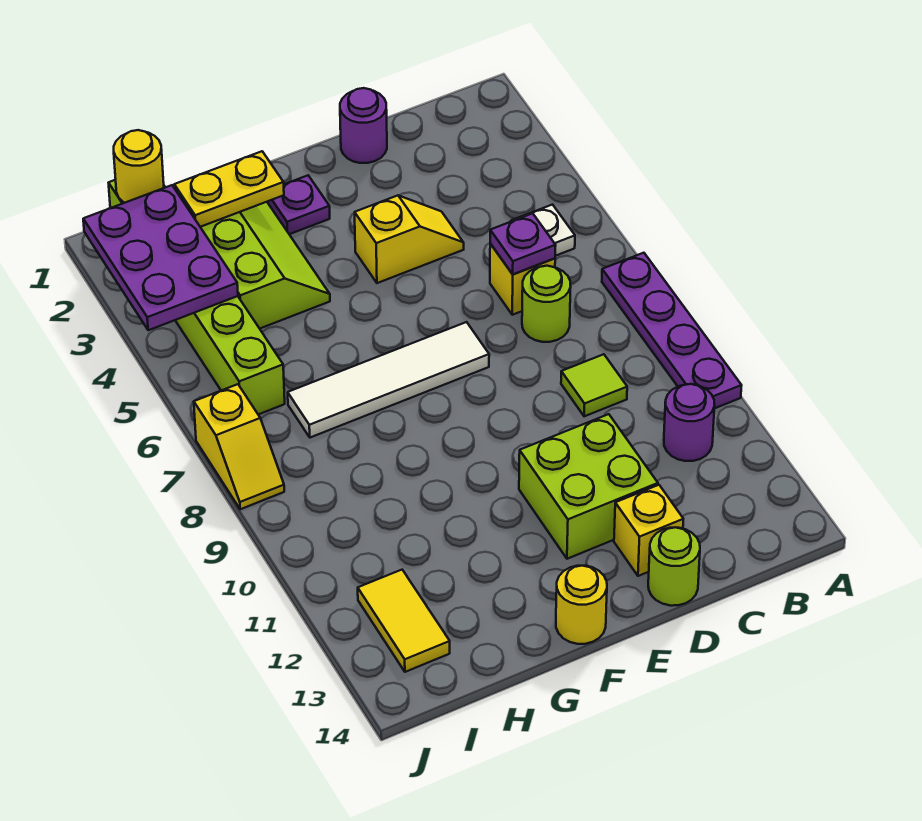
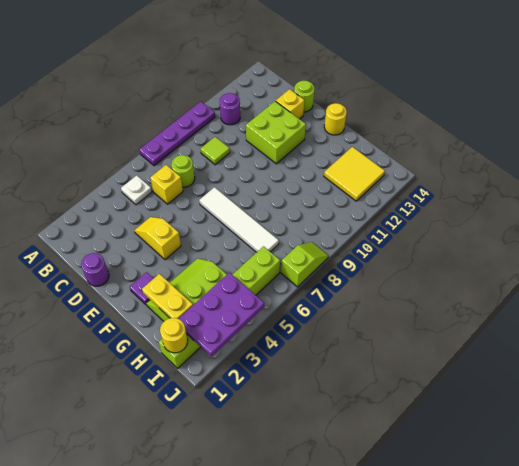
purple plate C6 level 2 -> none
yellow tile I12:I13 level 1 -> yellow tile H12:I13 level 1
yellow slope J7:J8 level 1 top 7 -> lime slope J7:J8 level 1 top 7

